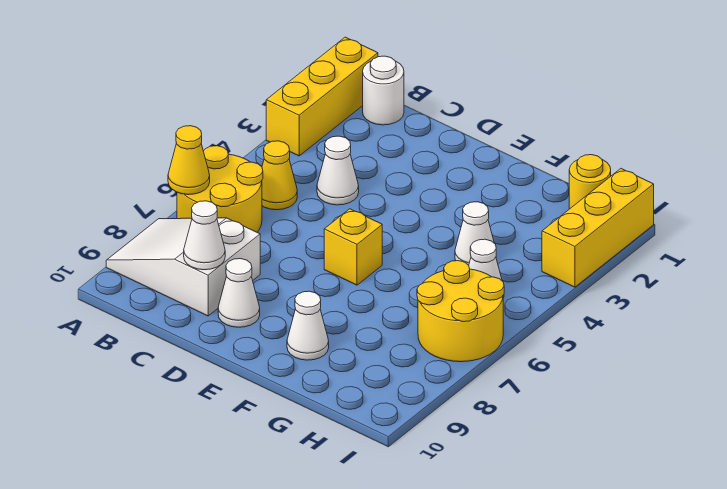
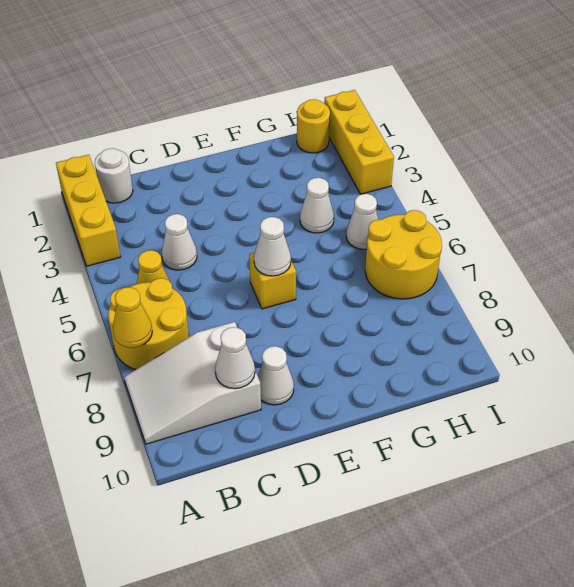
white cone F9 level 1 -> white cone E6 level 2

